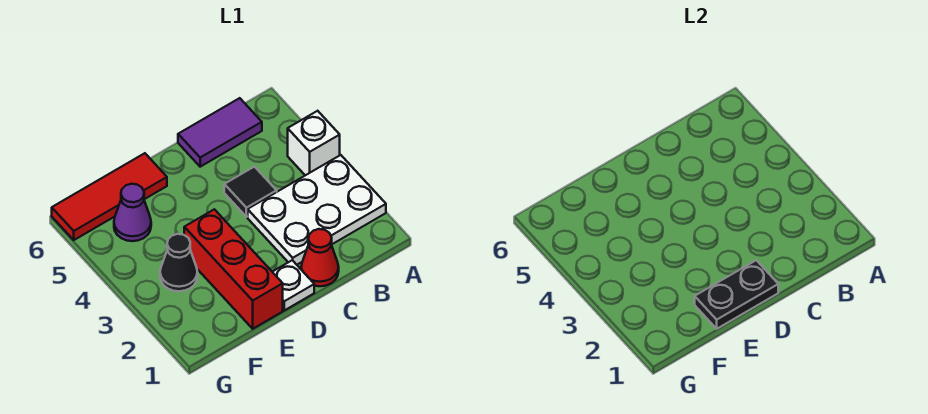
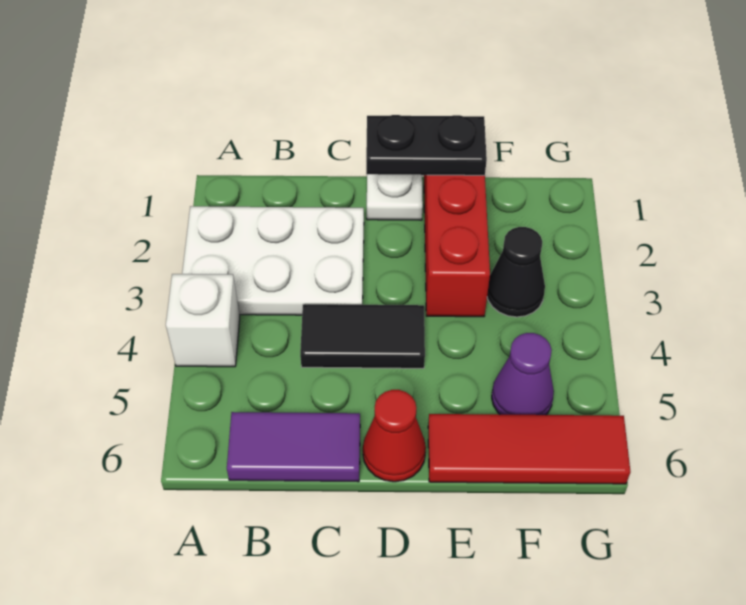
red cone C1 level 1 -> red cone D6 level 1
black tile C4 level 1 -> black tile C4:D4 level 1

